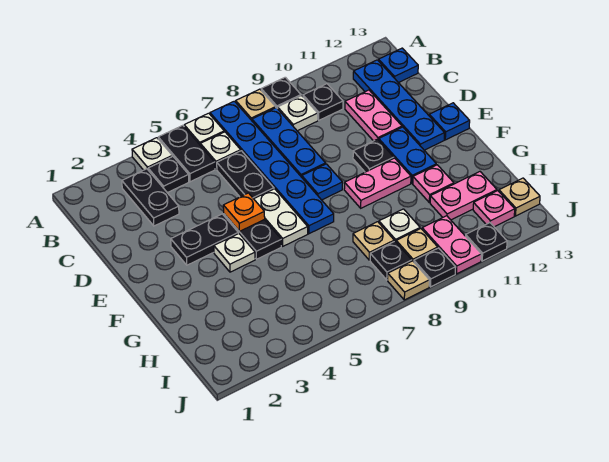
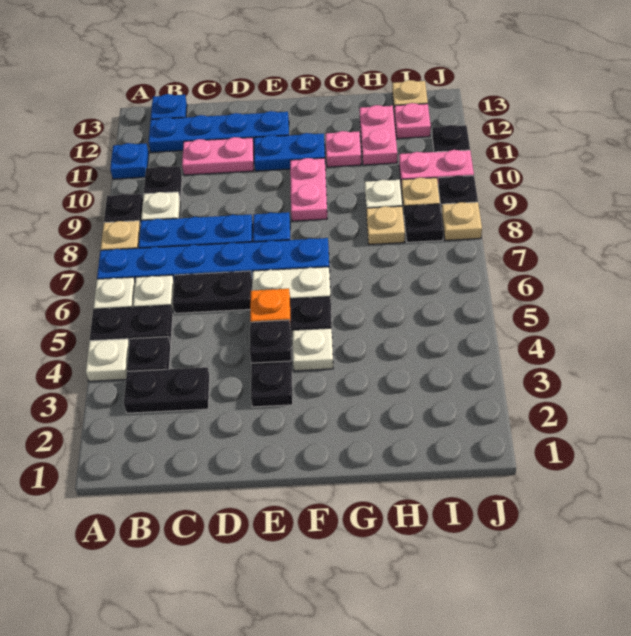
black plate E10 level 1 -> black plate E4 level 2
blue plate E13 level 1 -> blue plate A11 level 1

